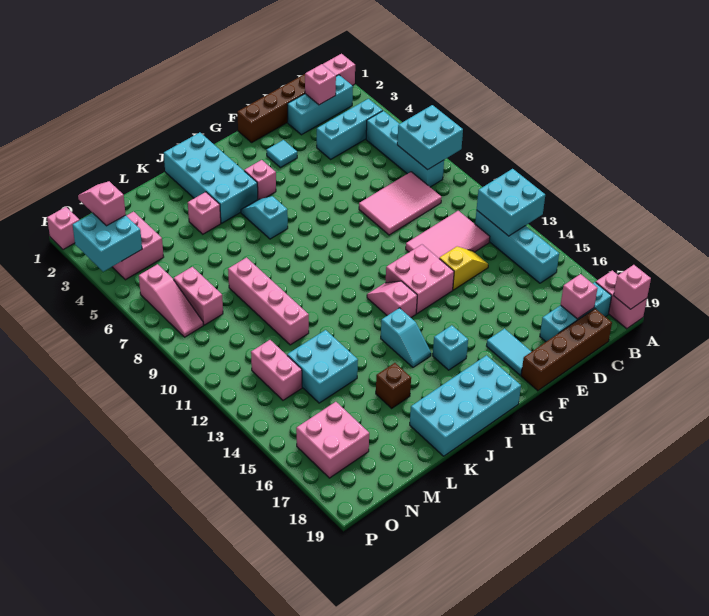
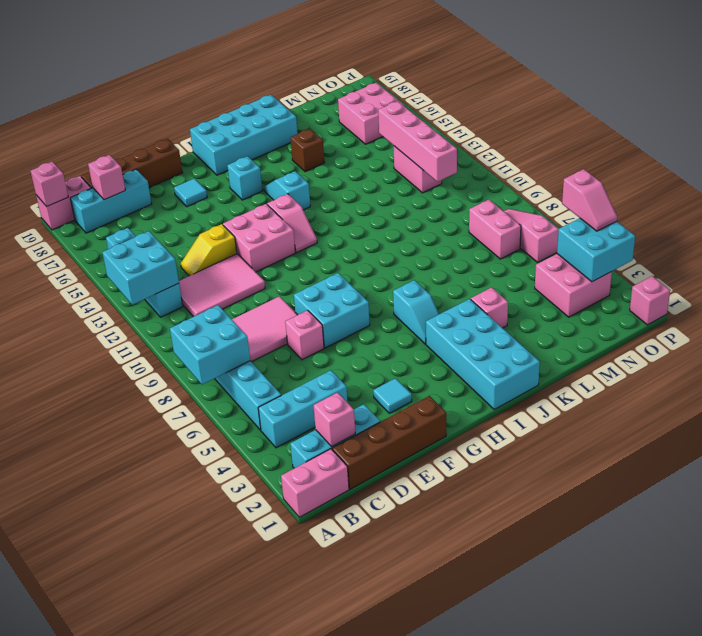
pink brick A18:A19 level 1 -> pink brick A19:B19 level 1
cyan tile F17:F18 level 1 -> cyan tile F17 level 1
pink brick H4 level 1 -> pink brick E7 level 1
pink brick L8:L11 level 1 -> pink brick N11:N14 level 2
cyan brick L13:M14 level 1 -> cyan brick F7:G8 level 1
pink slope O2:O3 level 3 top 3 -> pink slope P4:P5 level 3 top 5

